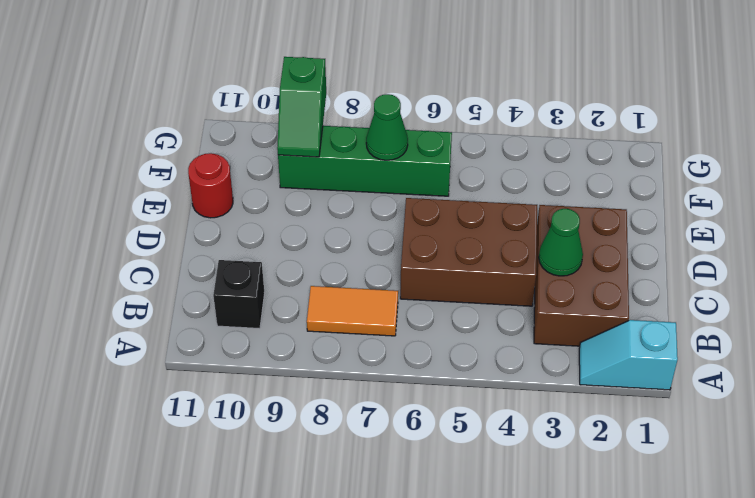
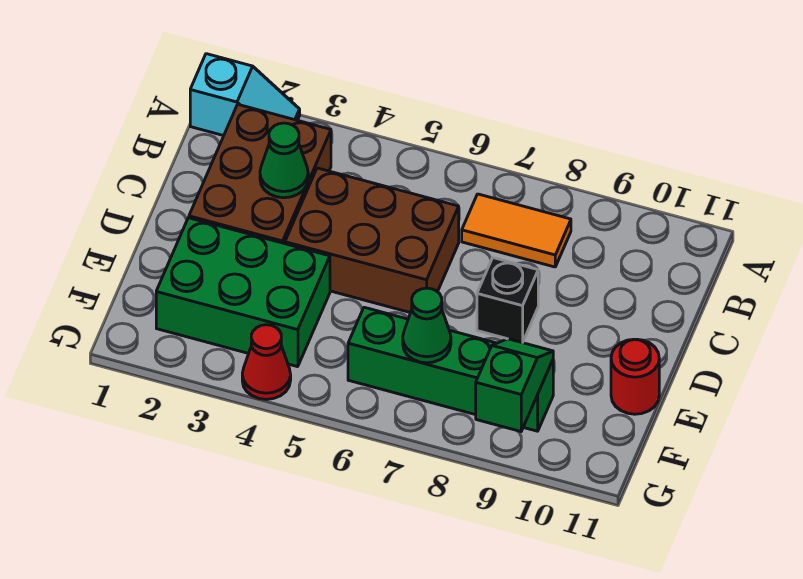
black brick B10 level 1 -> black brick D8 level 1
none -> green brick E2:F4 level 1
none -> red cone G4 level 1

